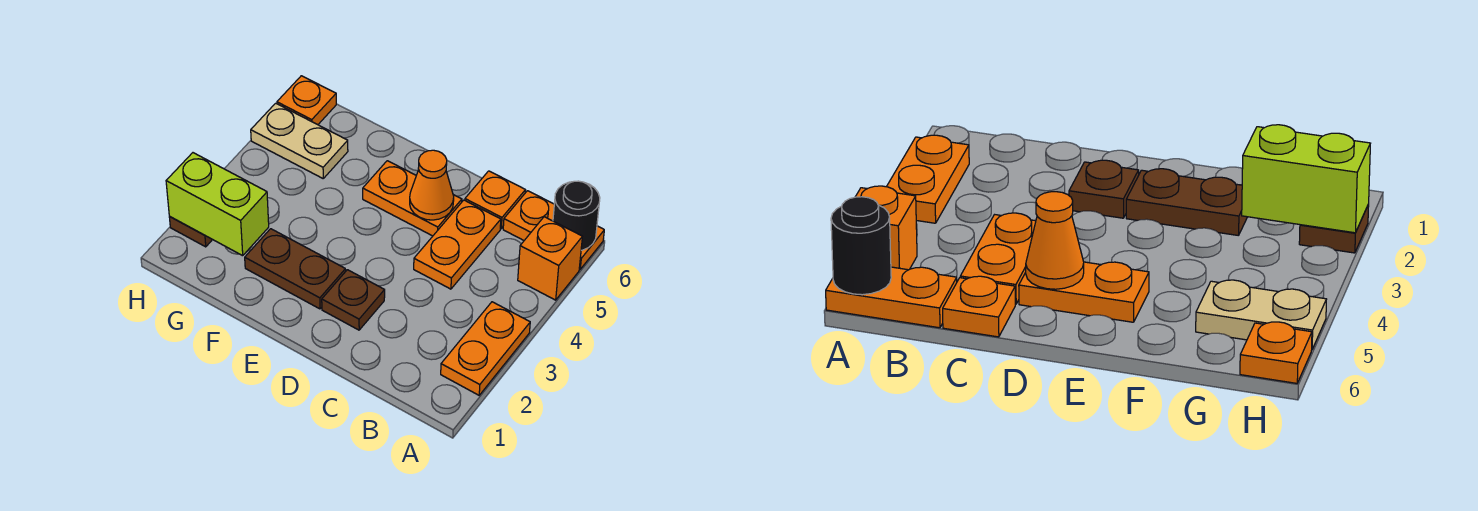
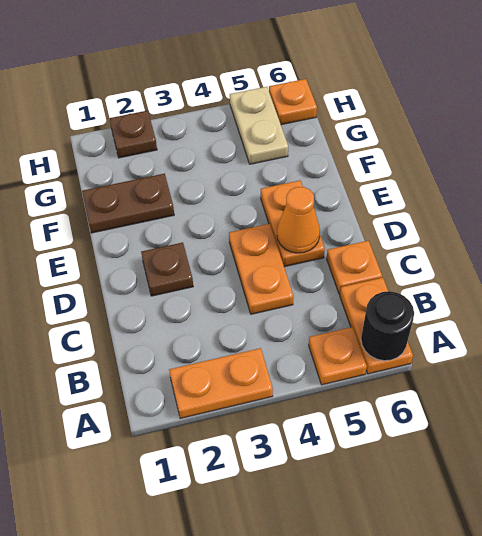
orange brick A5 level 1 -> orange plate A5 level 1
orange plate C4:C5 level 1 -> orange plate C4:D4 level 1
brown plate E2:F2 level 1 -> brown plate F1:F2 level 1
lime brick G2:H2 level 2 -> none

